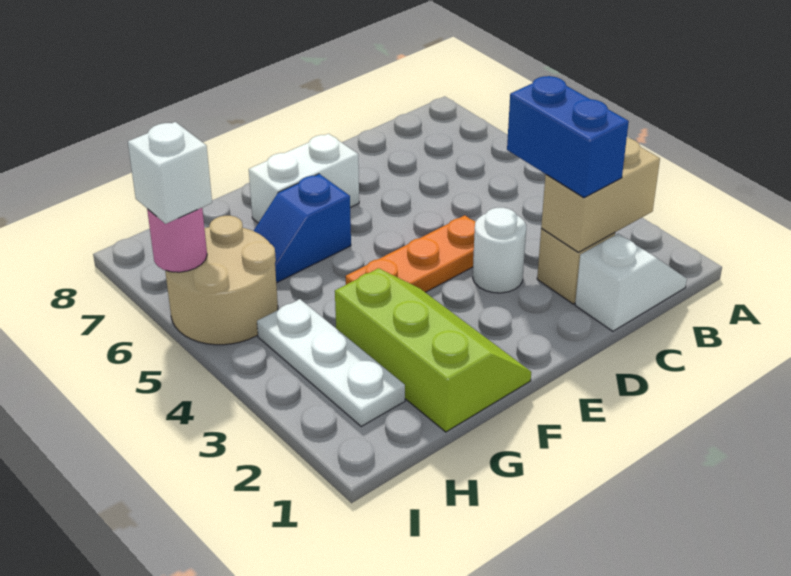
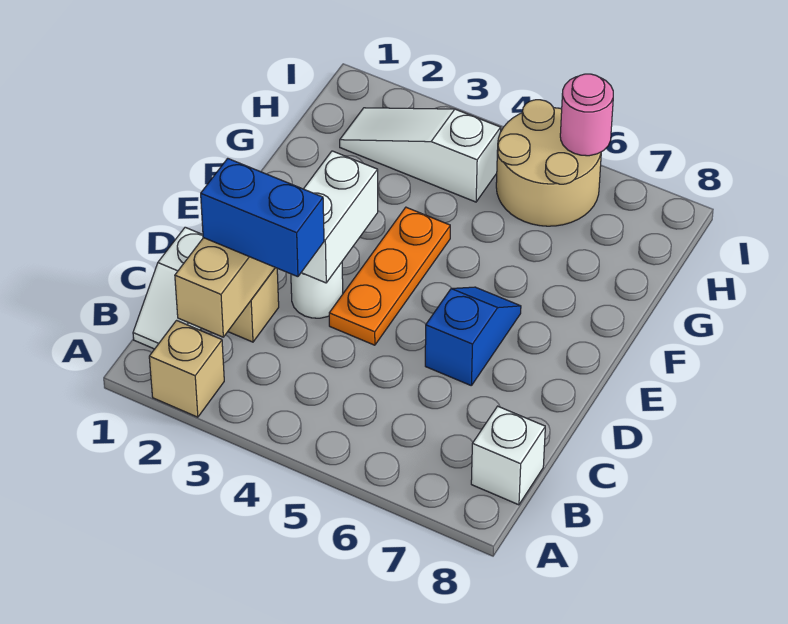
none -> tan brick A2 level 1
white brick E7:F7 level 1 -> white brick D3:E3 level 2
lime slope F1:G3 level 1 top G -> none
blue slope F6:G6 level 1 top F -> blue slope D6:E6 level 1 top D
white plate H2:H4 level 1 -> white slope H2:H4 level 1 top 4
white brick I6 level 3 -> white brick B8 level 1

